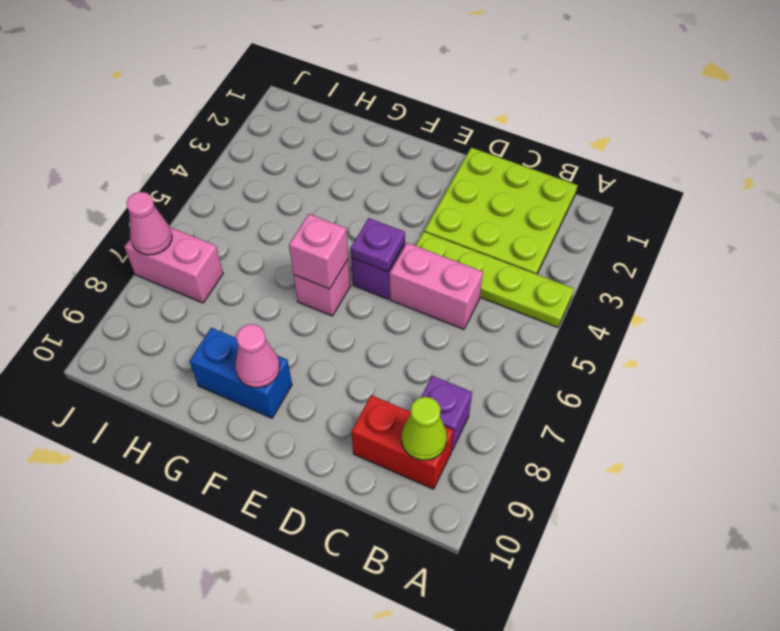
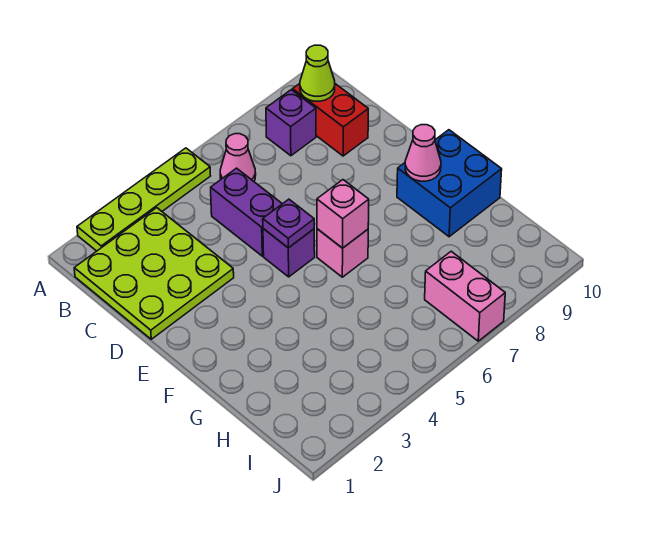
lime plate A4:D4 level 1 -> lime plate A2:A5 level 1
pink brick C5:D5 level 1 -> purple brick C5:D5 level 1
blue brick F9:G9 level 1 -> blue brick F9:G10 level 1
pink cone J7 level 2 -> pink cone B6 level 1

